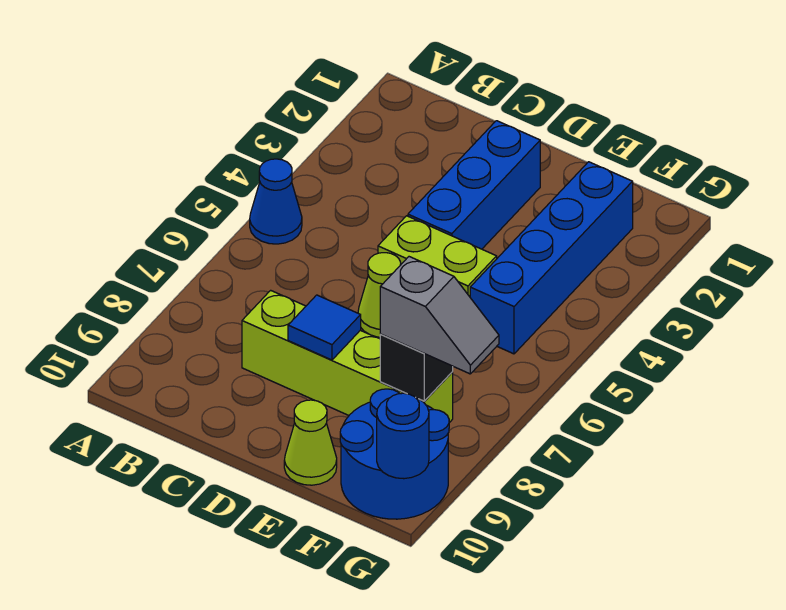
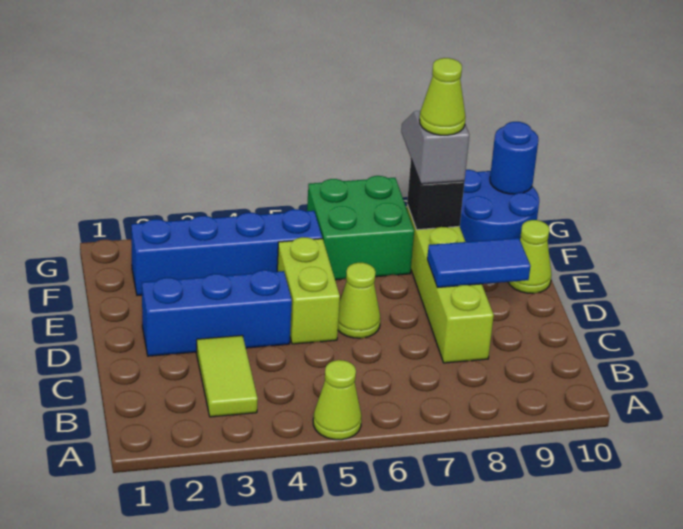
blue cone A5 level 1 -> lime cone A5 level 1
none -> lime tile B3:C3 level 1
blue tile D8 level 2 -> blue tile D8:D9 level 2
none -> green brick F6:G7 level 1
none -> lime cone F8 level 4

